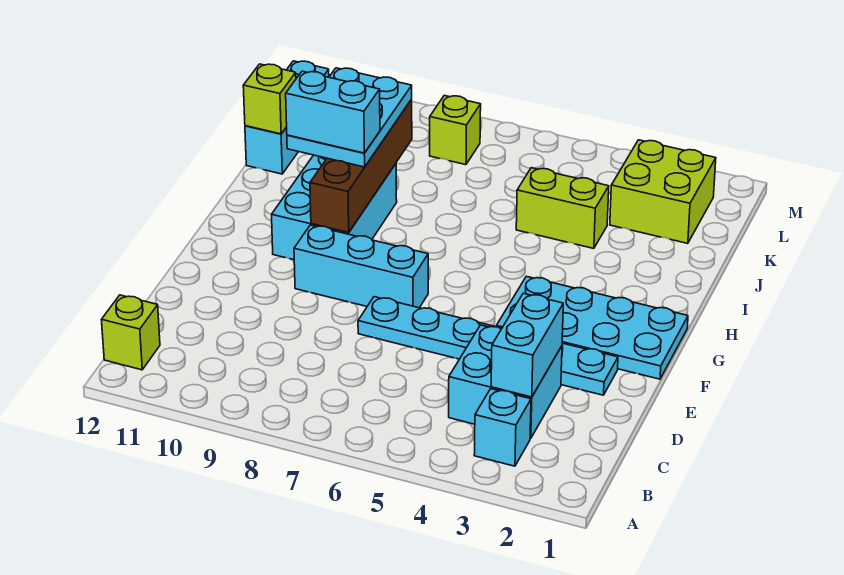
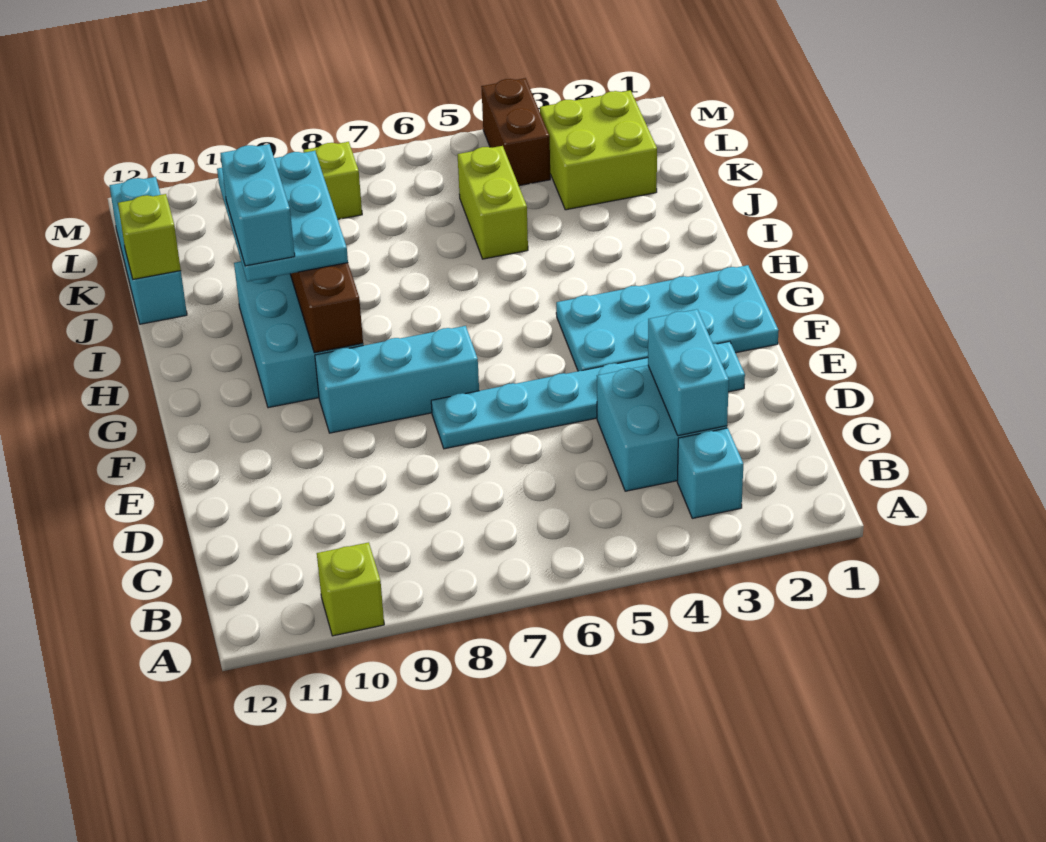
lime brick B12 level 1 -> lime brick A10 level 1
cyan brick H9:H10 level 4 -> cyan brick H10:I10 level 4
lime brick J4:J5 level 1 -> lime brick J5:K5 level 1
none -> brown brick L4:M4 level 1

